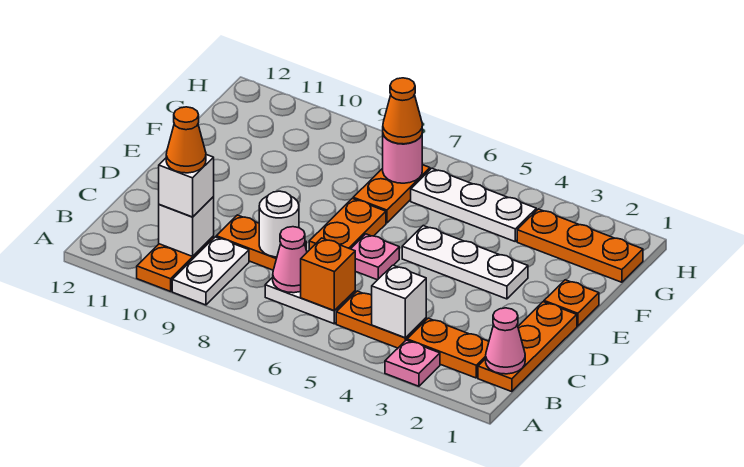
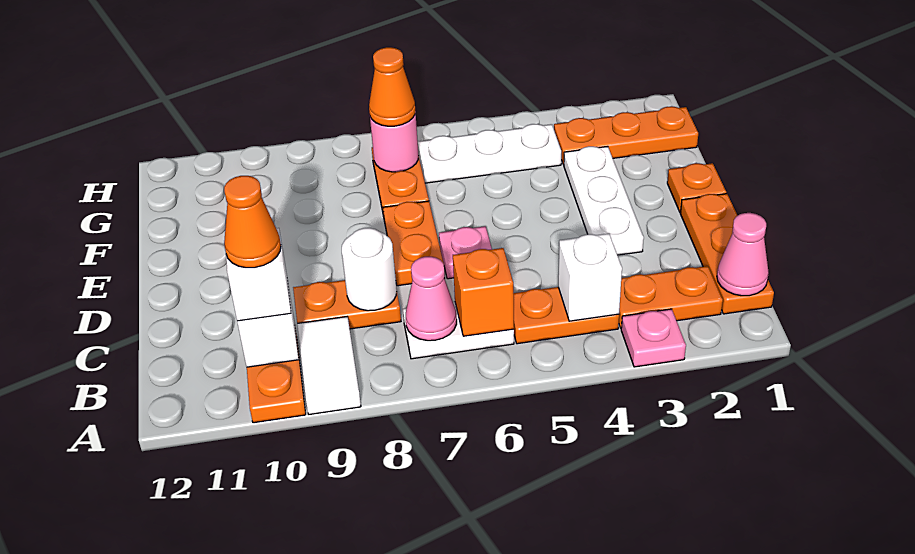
white plate A9:B9 level 1 -> white tile A9:B9 level 1
white plate E3:E5 level 1 -> white plate D3:F3 level 1

